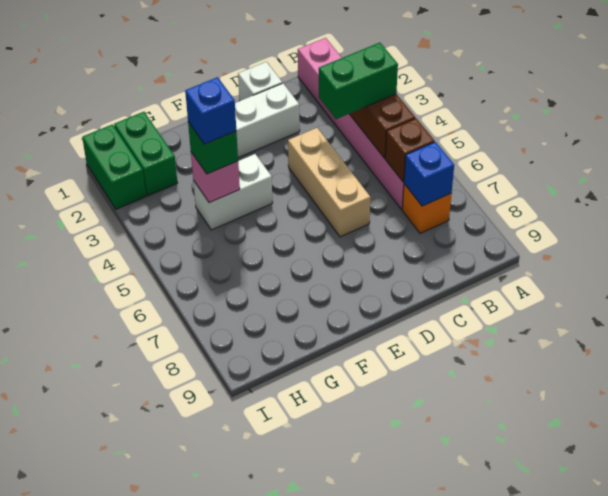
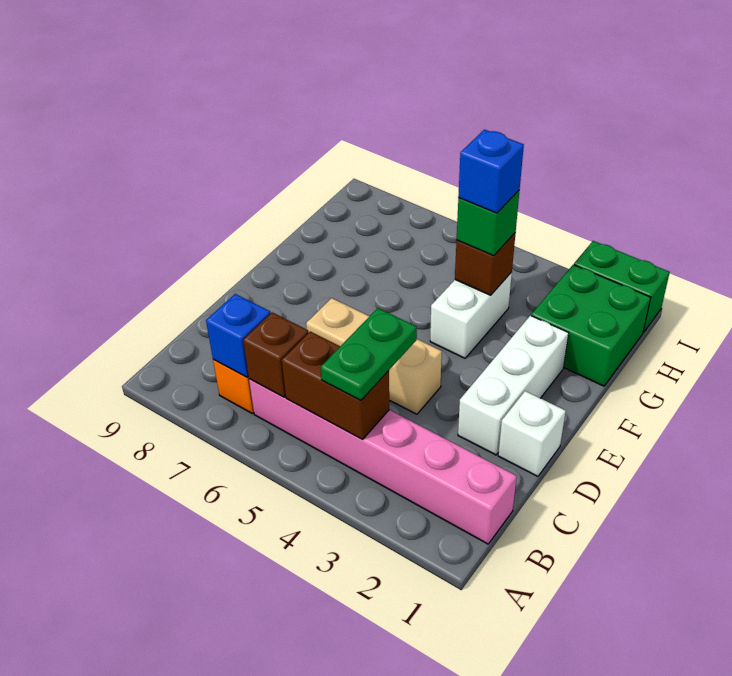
green brick B4:C4 level 3 -> green plate B4:C4 level 3
pink brick G4 level 2 -> brown brick G4 level 2
green brick H1:H2 level 1 -> green brick G1:H2 level 1

